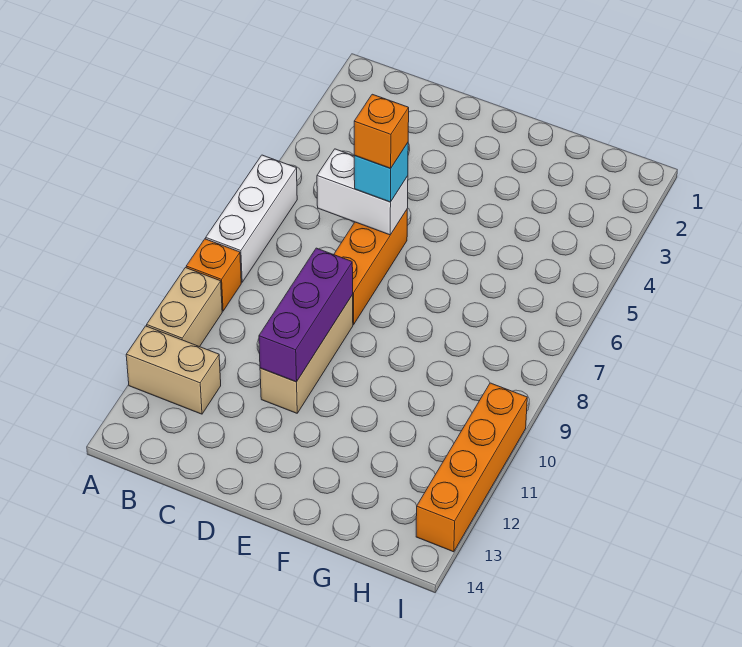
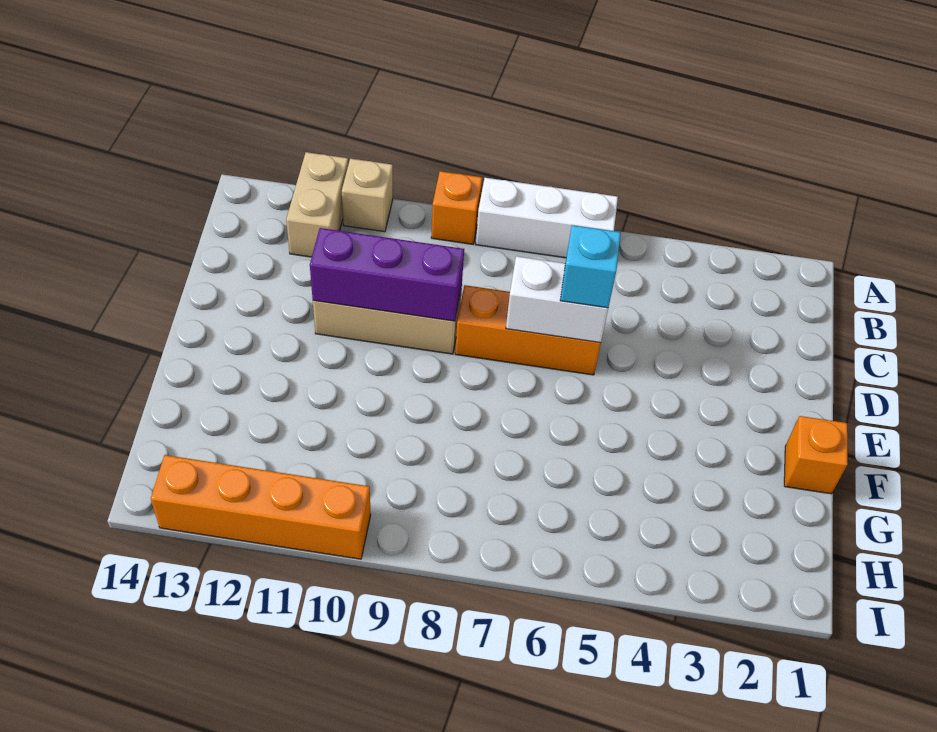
tan brick A10:A11 level 1 -> tan brick A11 level 1
white brick C6:D6 level 2 -> white brick D6:D7 level 2
orange brick D6 level 4 -> orange brick F1 level 1

